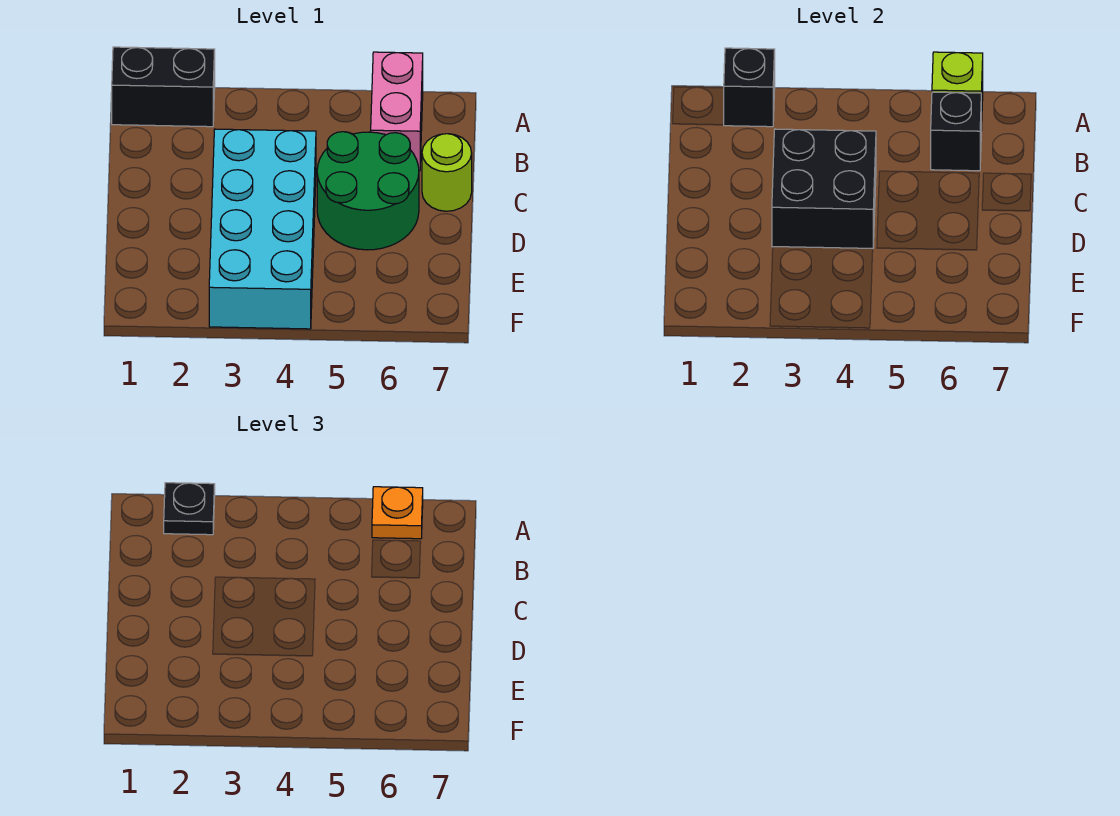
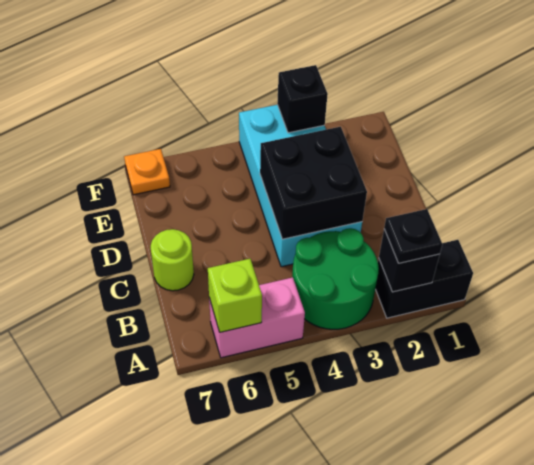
pink brick A6:B6 level 1 -> pink brick A5:A6 level 1
orange plate A6 level 3 -> orange plate F7 level 1
black brick B6 level 2 -> black brick F3 level 2
green round brick C5:D6 level 1 -> green round brick A3:B4 level 1

